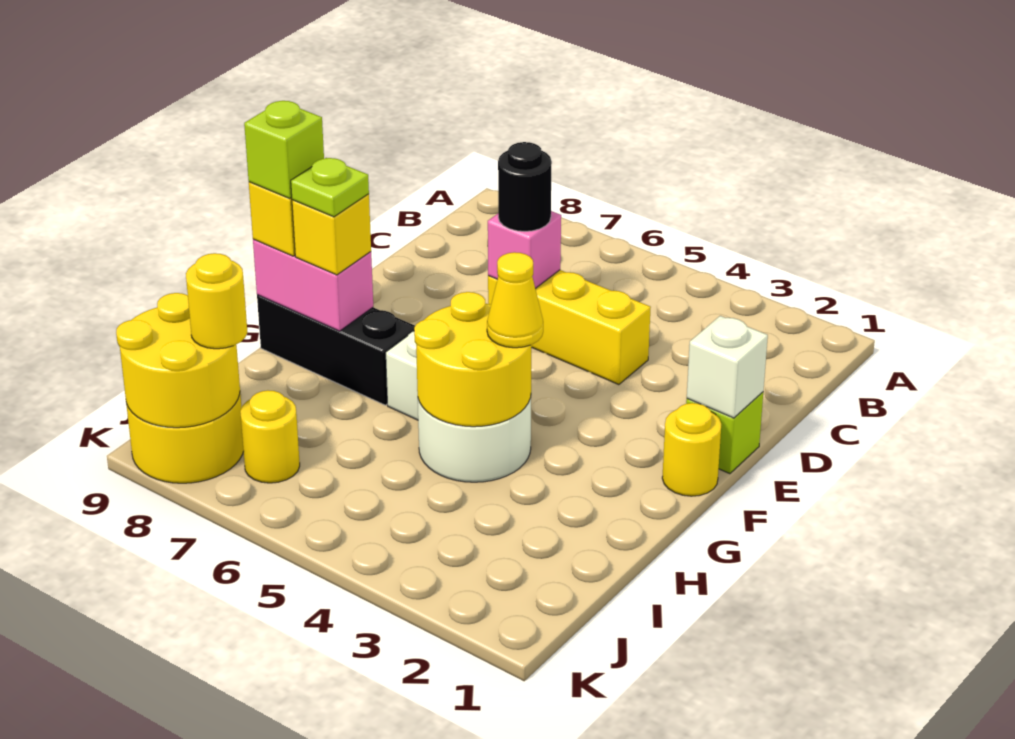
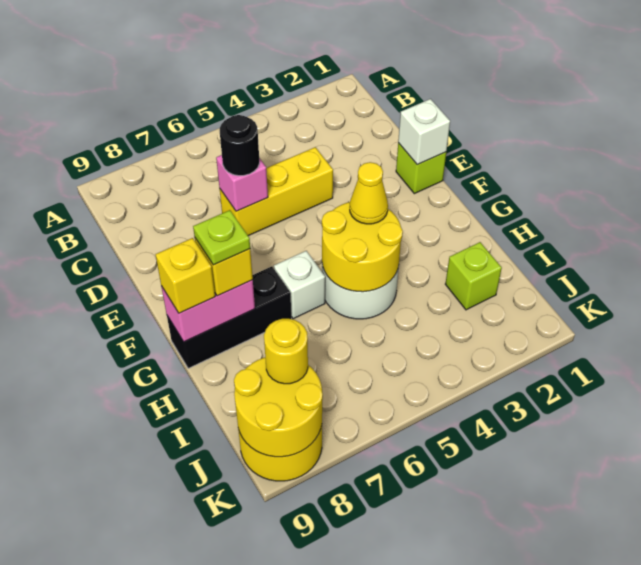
yellow round brick F1 level 1 -> none
lime brick G9 level 4 -> lime brick I2 level 1
yellow round brick J7 level 1 -> none

